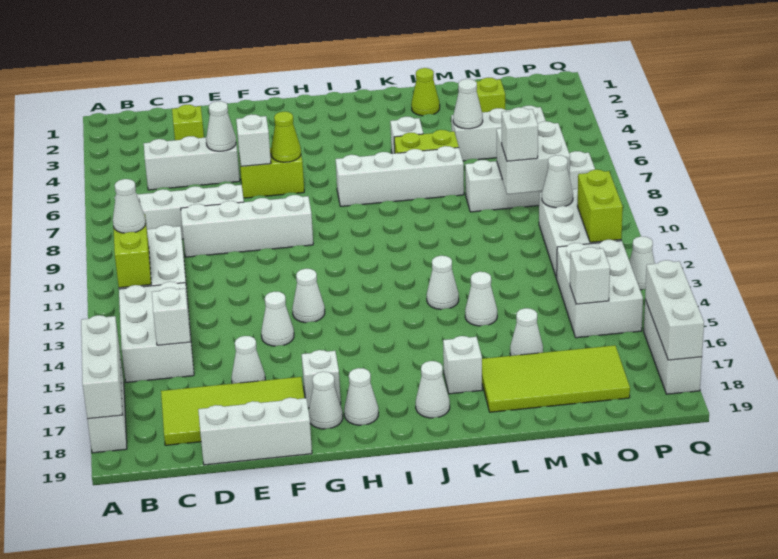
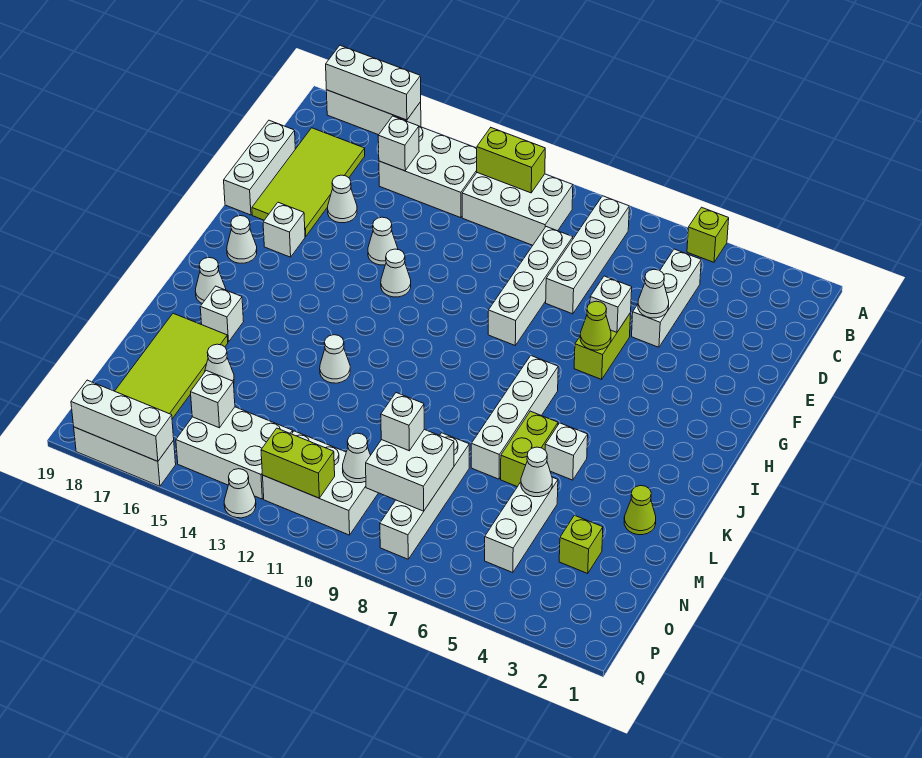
white cone B11 level 3 -> none
lime brick D3 level 1 -> lime brick A5 level 1
white cone G18 level 1 -> none
white cone L14 level 1 -> none

